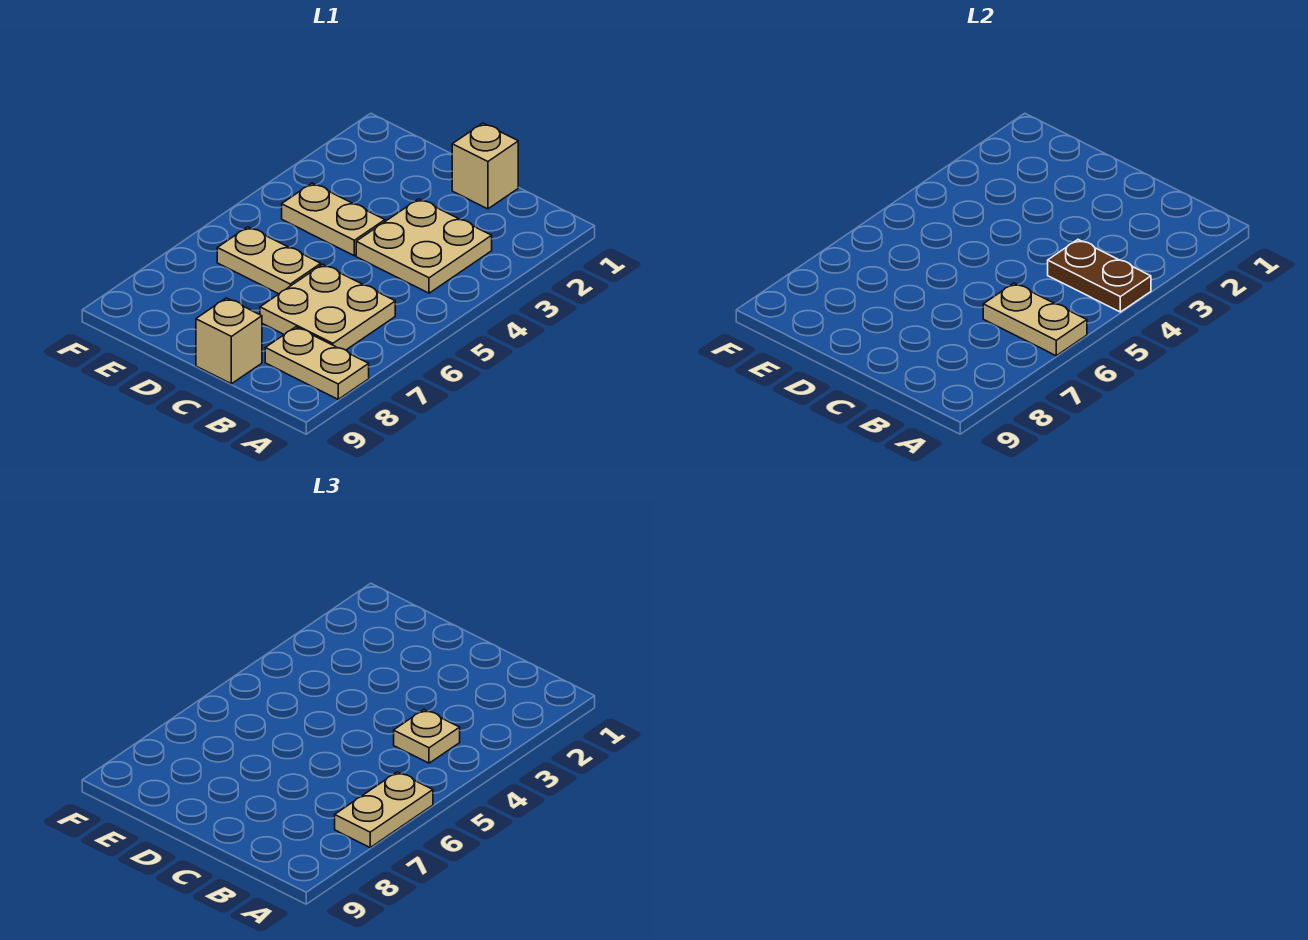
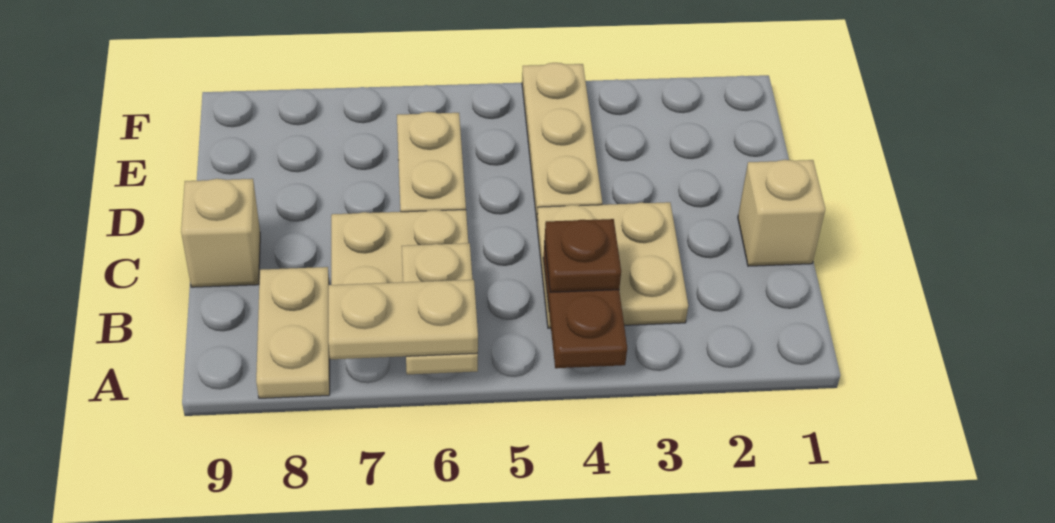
tan plate B4 level 3 -> brown plate B4 level 3
tan plate D4:E4 level 1 -> tan plate D4:F4 level 1

